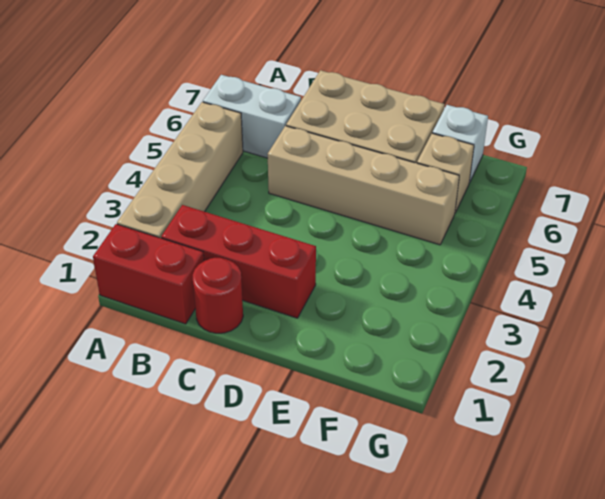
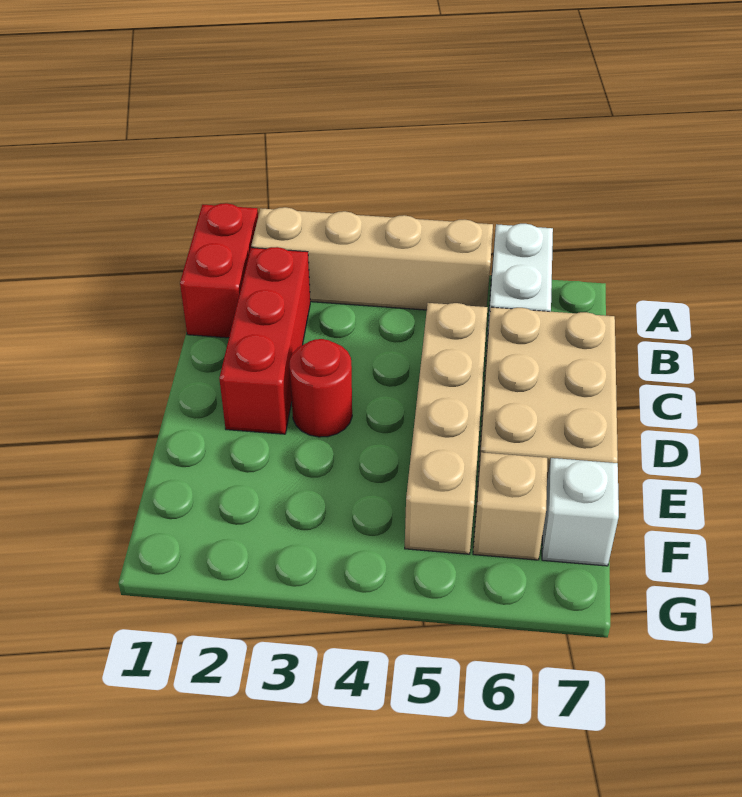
red round brick C1 level 1 -> red round brick D3 level 1

